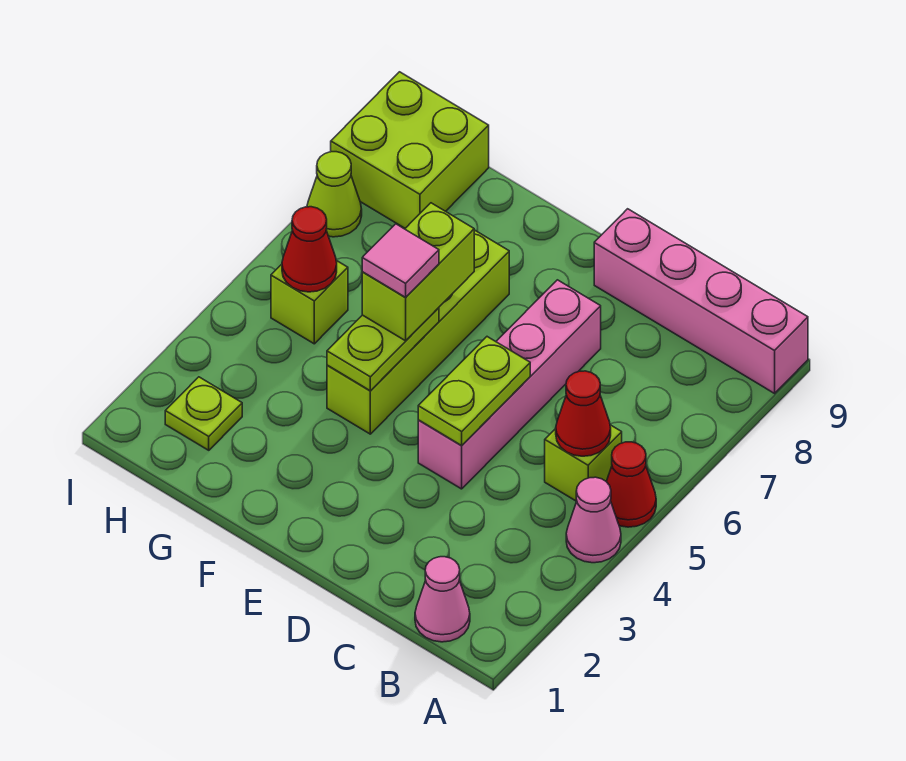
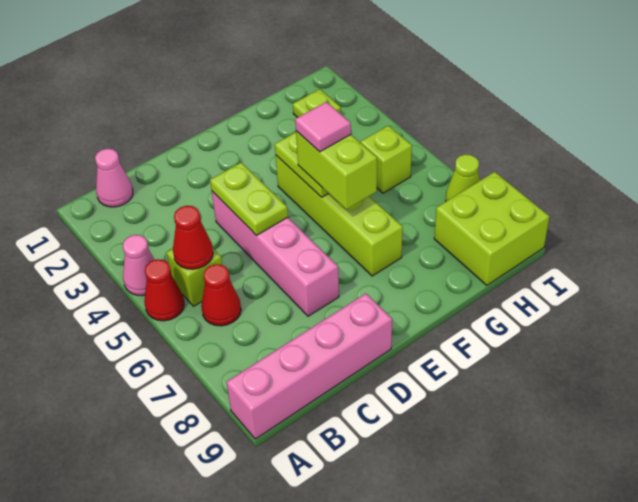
red cone H5 level 2 -> red cone B6 level 1

